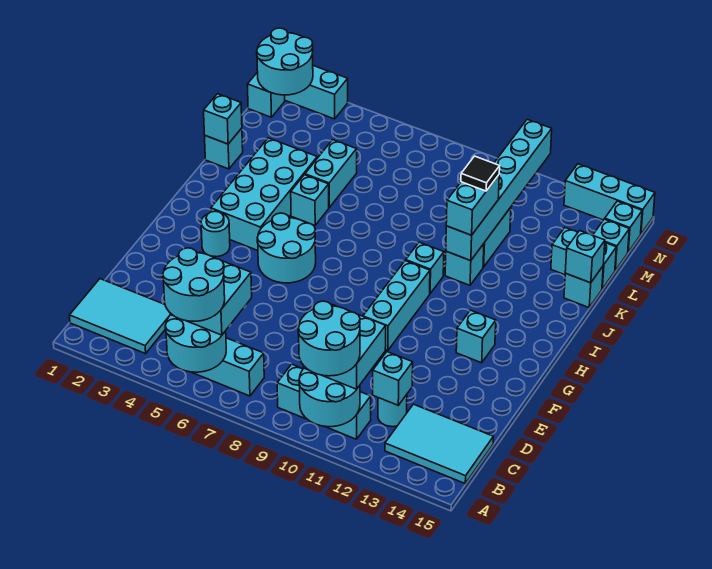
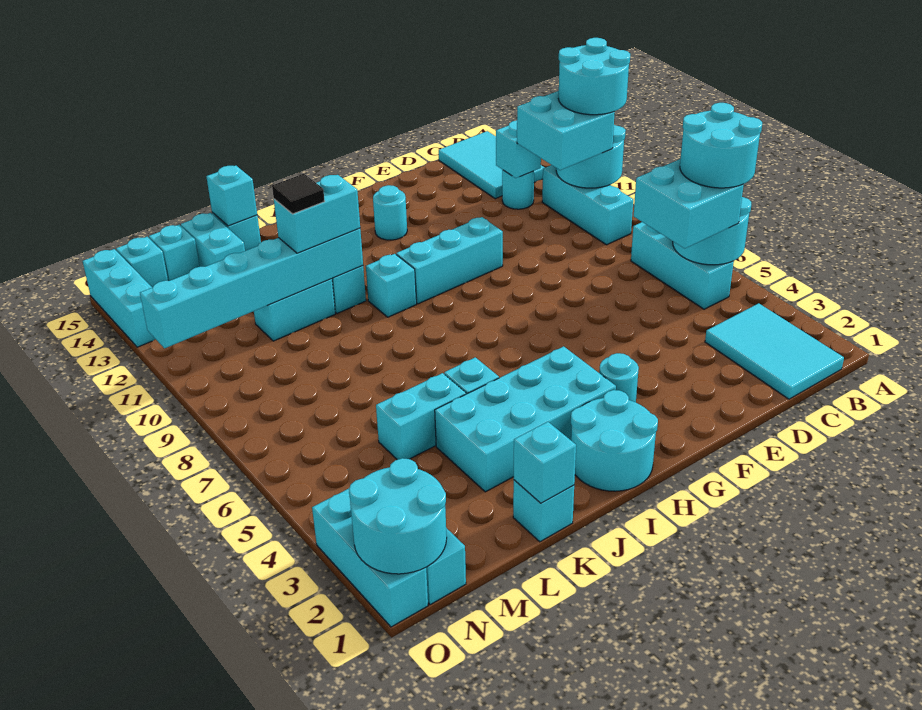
cyan round brick G5:H6 level 1 -> cyan round brick H1:I2 level 1
cyan brick G13 level 1 -> cyan round brick G13 level 1

